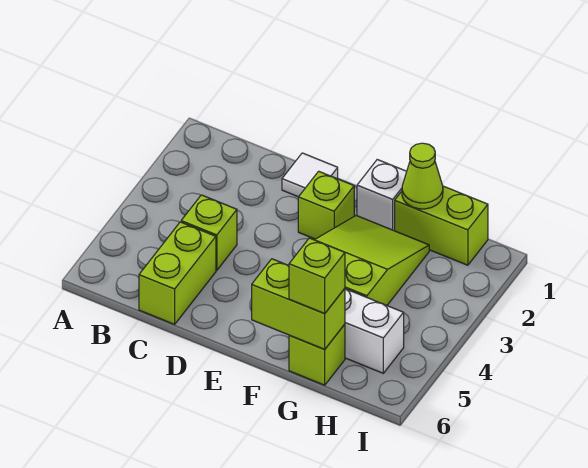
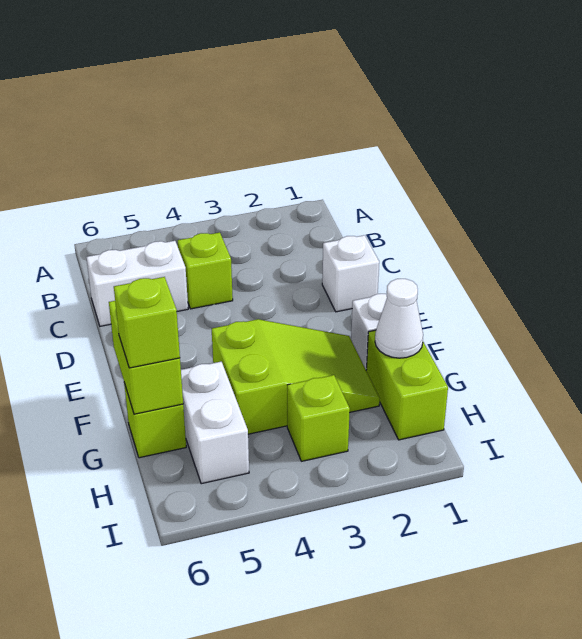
lime brick C5:C6 level 1 -> white brick C5:C6 level 1
white tile D1 level 1 -> white brick D1 level 1
lime brick E2 level 1 -> lime brick H3 level 1
lime cone G1 level 2 -> white cone G1 level 2

